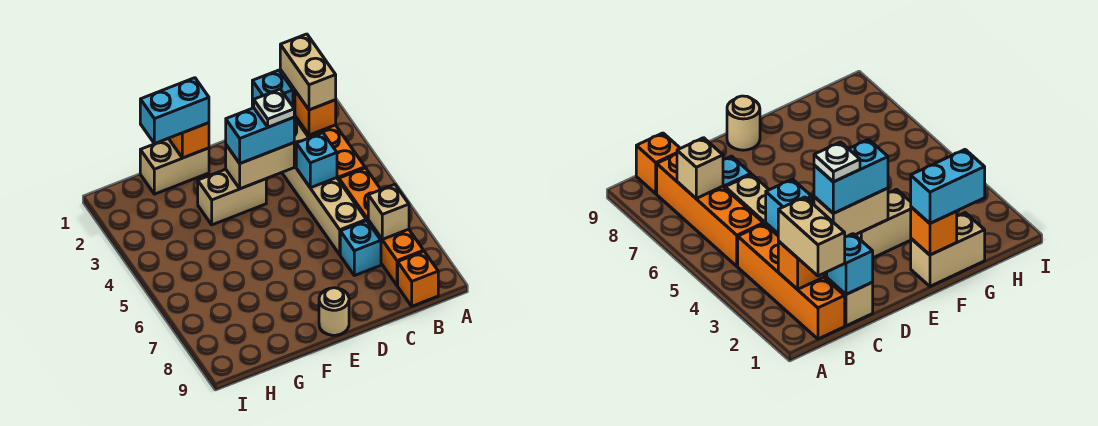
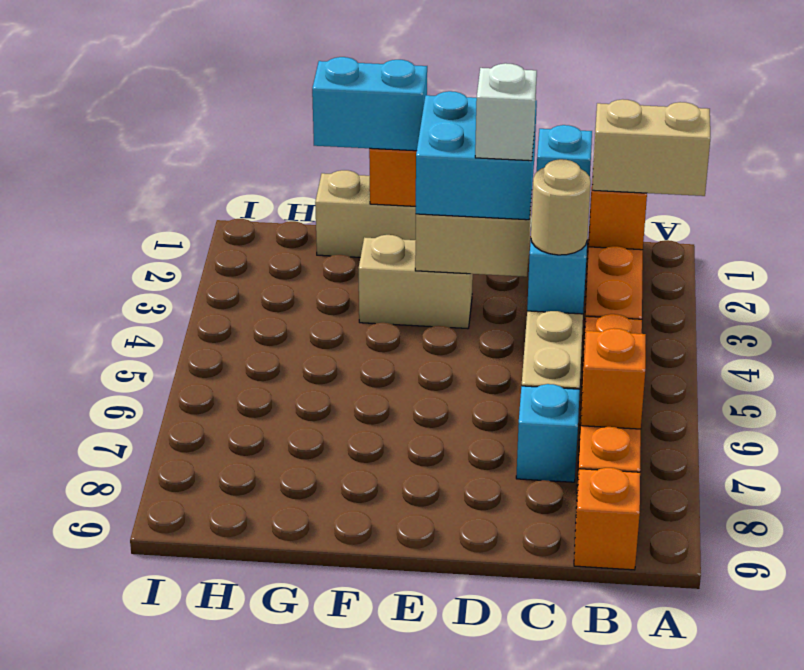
tan brick B1:B2 level 3 -> tan brick A2:B2 level 3
tan brick B7 level 2 -> orange brick B7 level 2
cyan brick D3:E3 level 3 -> cyan brick D2:E3 level 3
white plate D3 level 4 -> white brick D3 level 4
tan round brick E9 level 1 -> tan round brick C4 level 3

